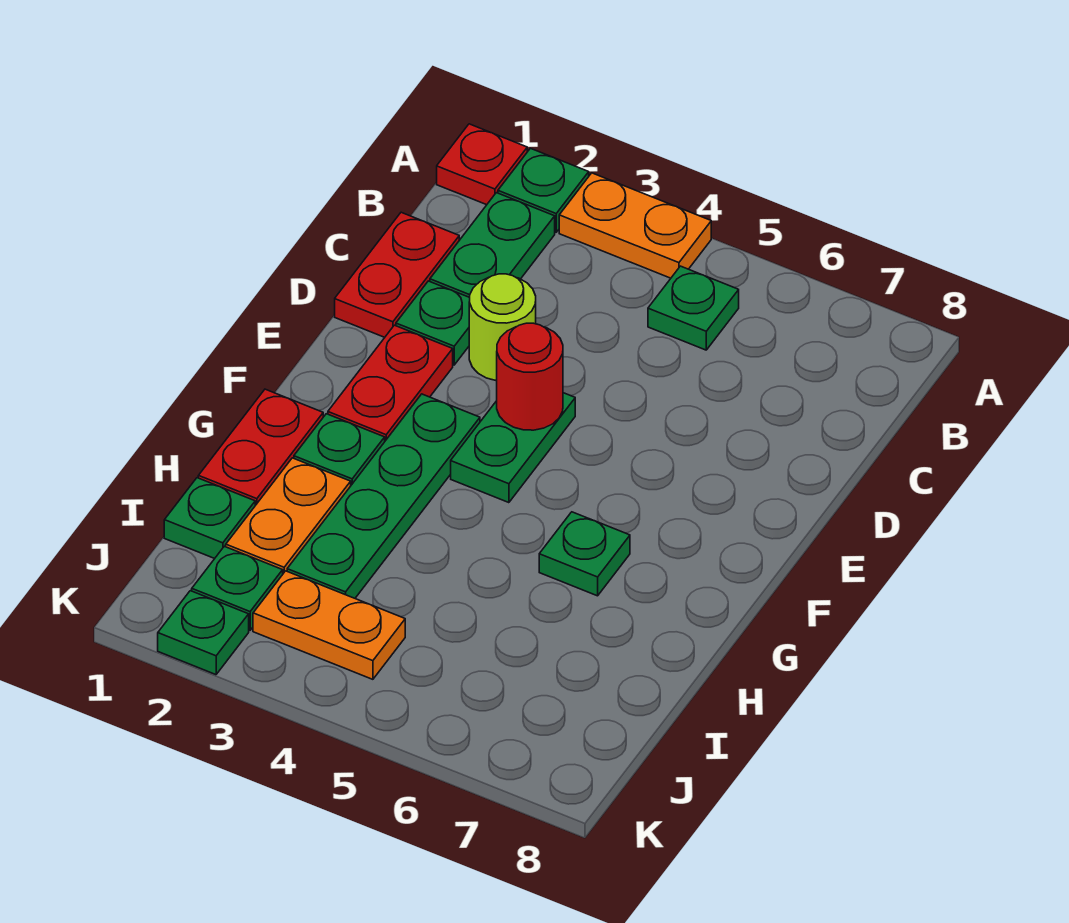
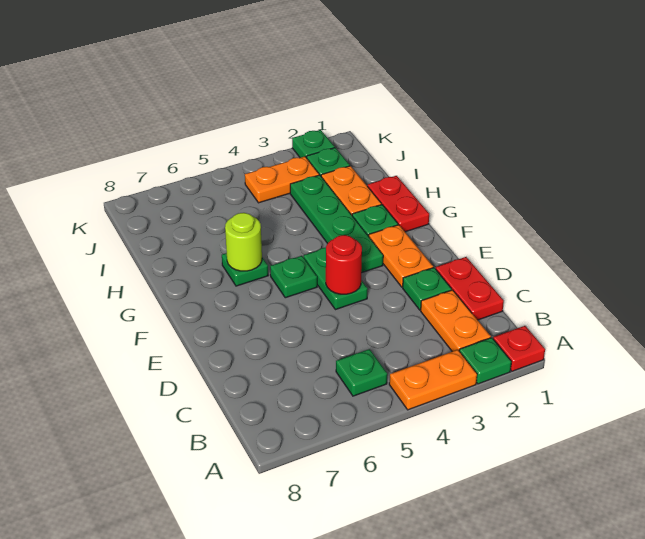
green plate B2:C2 level 1 -> orange plate B2:C2 level 1
lime round brick D3 level 1 -> lime round brick G6 level 2
red plate E2:F2 level 1 -> orange plate E2:F2 level 1
green plate I1 level 1 -> green plate F5 level 1

